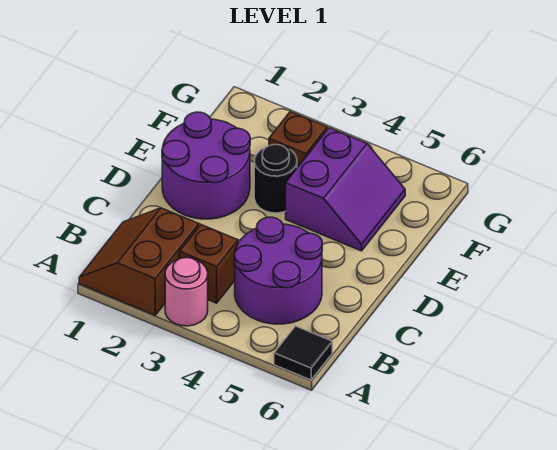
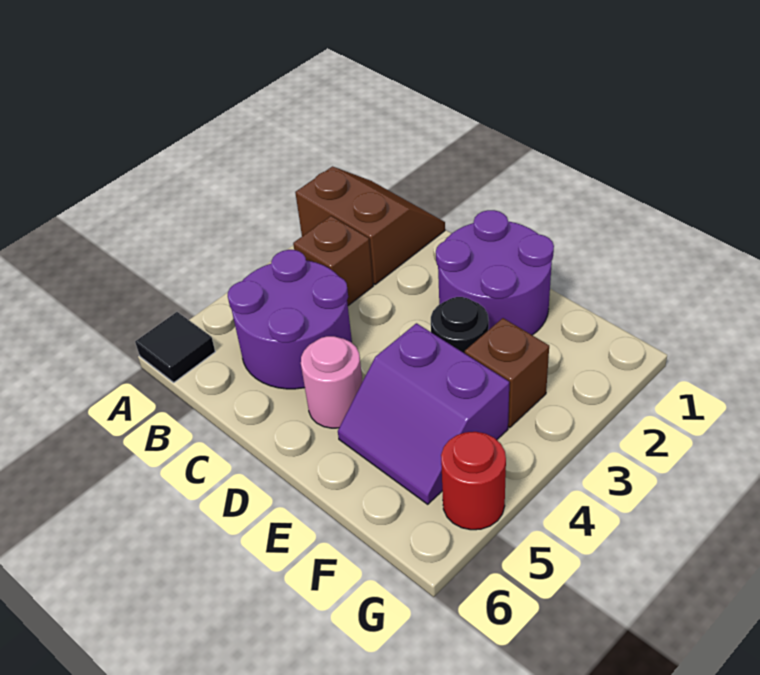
pink round brick A3 level 1 -> pink round brick D5 level 1
none -> red round brick G5 level 1

